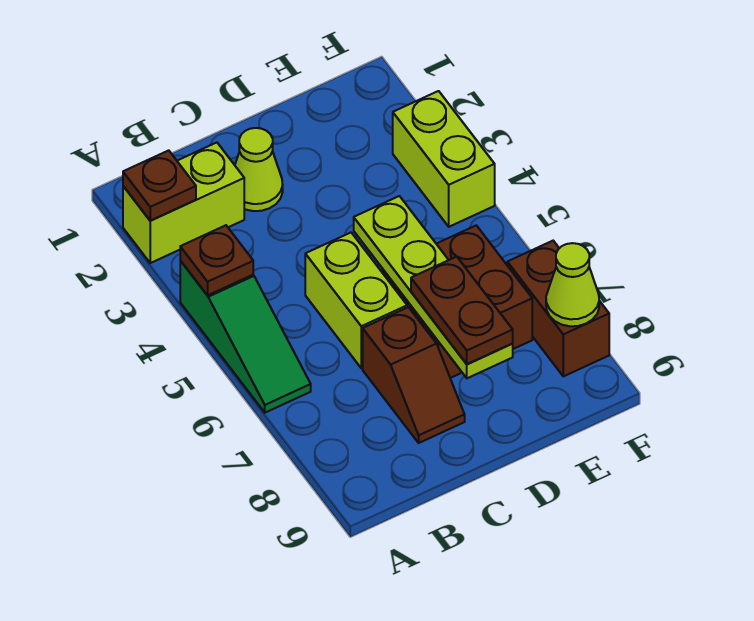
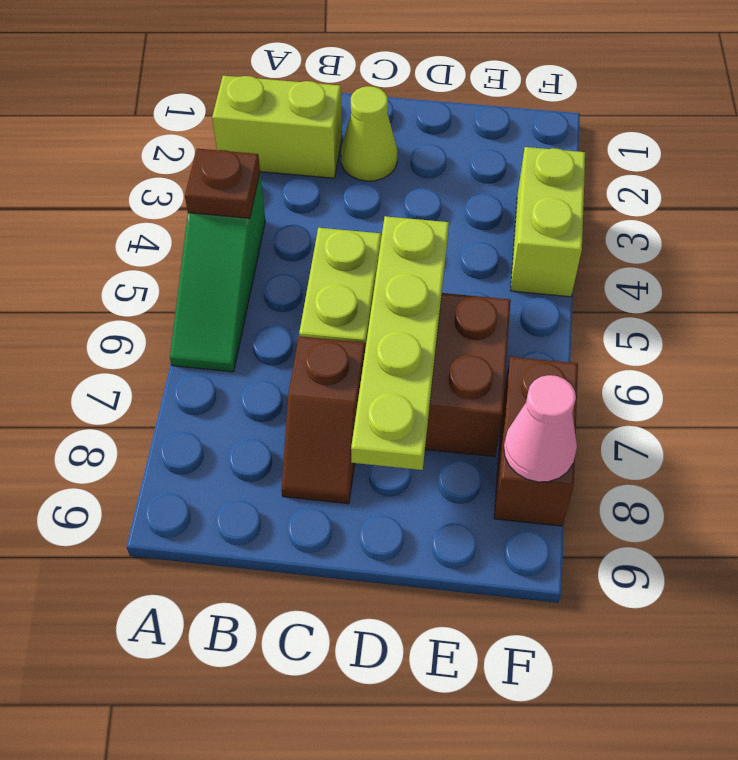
brown plate A2 level 2 -> none
brown plate D7:D8 level 3 -> none
lime cone F8 level 2 -> pink cone F8 level 2

